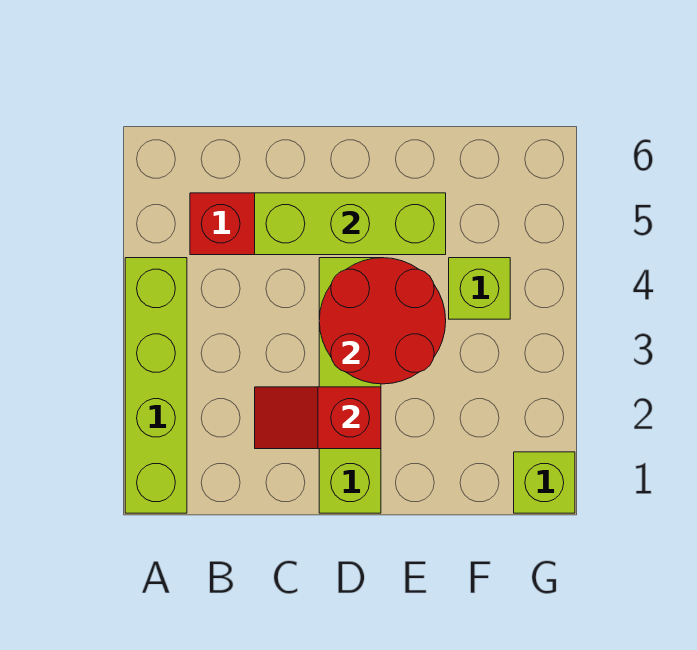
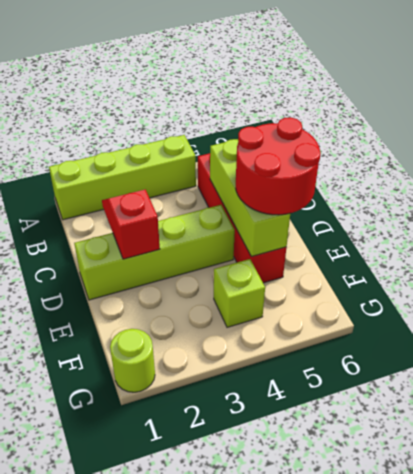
red round brick D3:E4 level 2 -> red round brick D5:E6 level 3
lime brick G1 level 1 -> lime round brick G1 level 1

